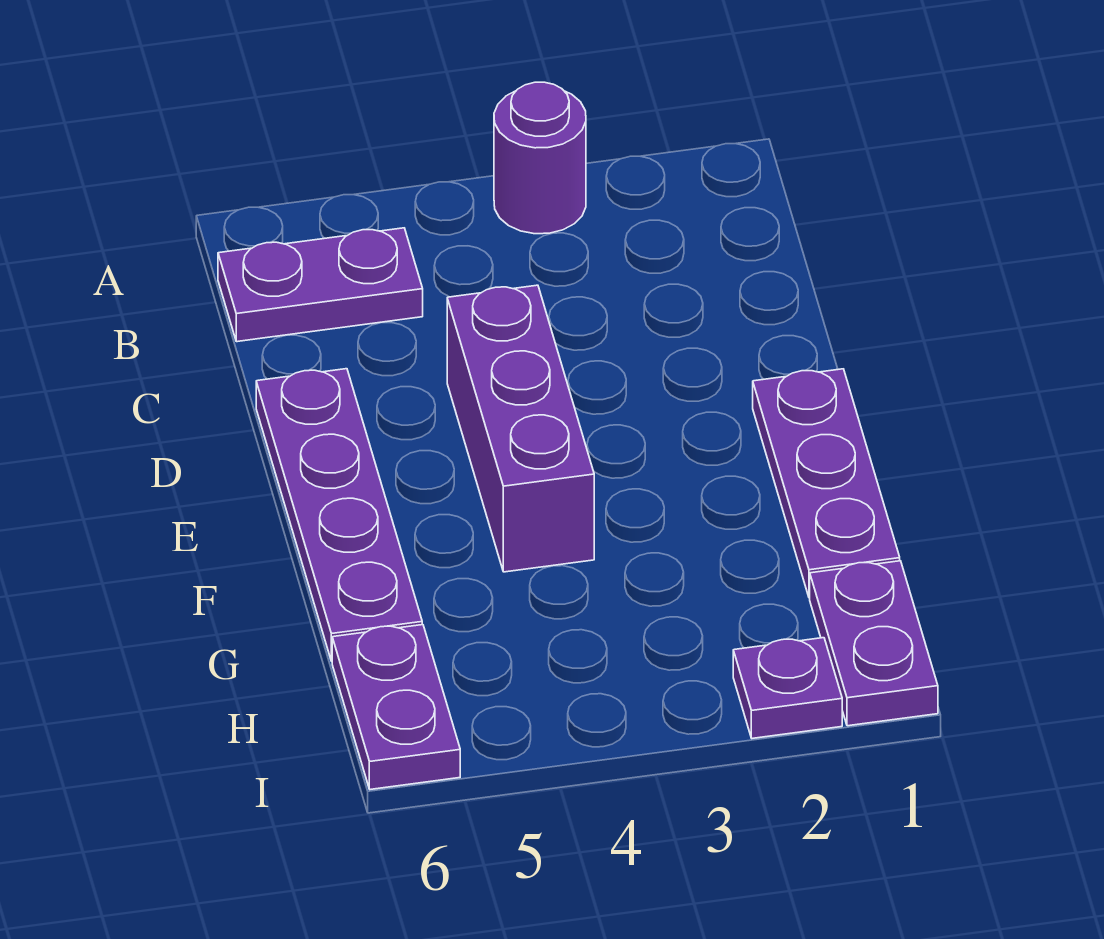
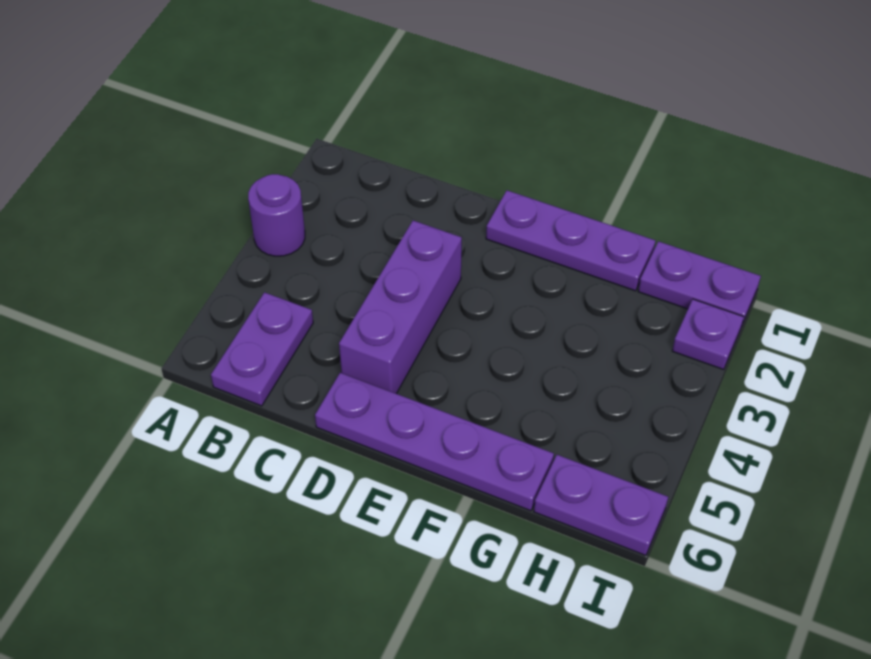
purple brick D4:F4 level 1 -> purple brick D3:D5 level 1

